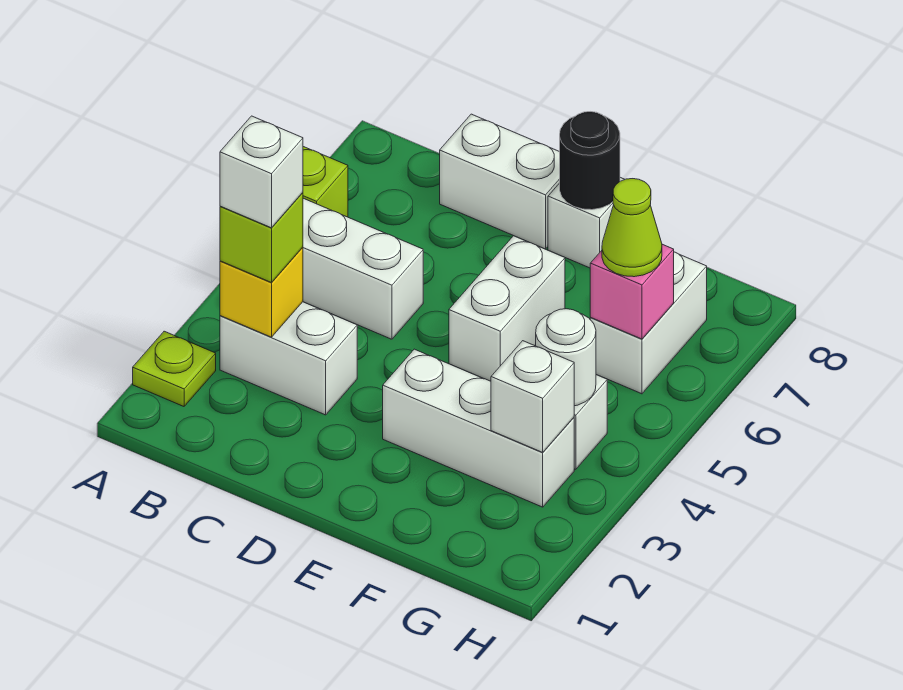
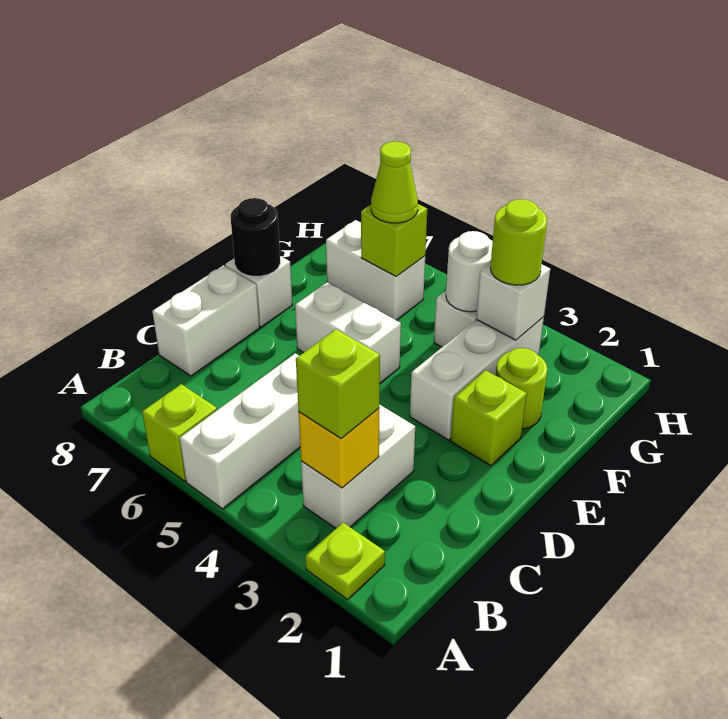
white brick B3 level 4 -> none
none -> lime brick E2 level 1
none -> lime round brick F2 level 1
none -> lime round brick G3 level 3
pink brick G6 level 2 -> lime brick G6 level 2

